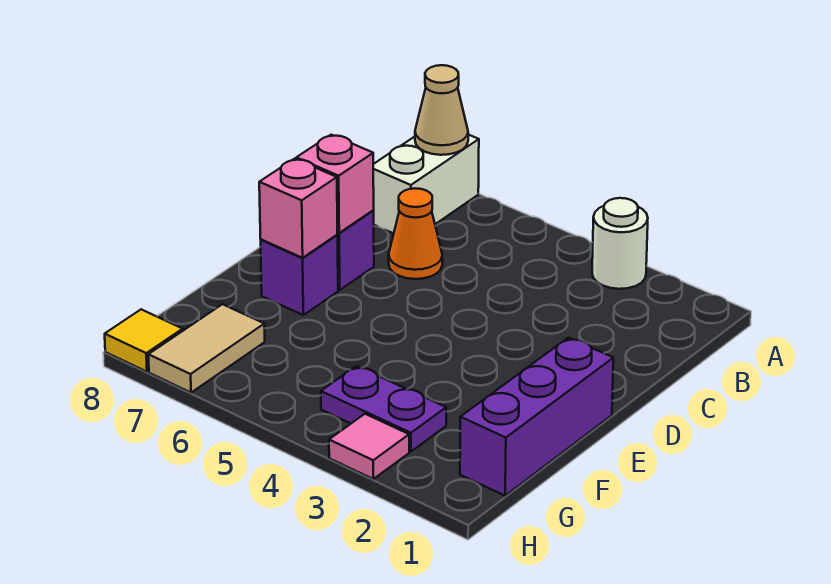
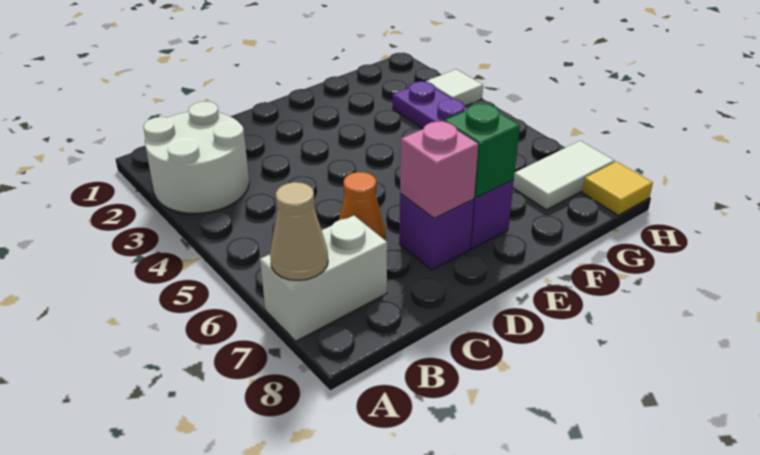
white round brick A3 level 1 -> white round brick A2:B3 level 1
purple brick E1:G1 level 1 -> none
pink brick E7 level 2 -> green brick E7 level 2
tan tile G7:H7 level 1 -> white tile G7:H7 level 1
pink tile H3 level 1 -> white tile H3 level 1

